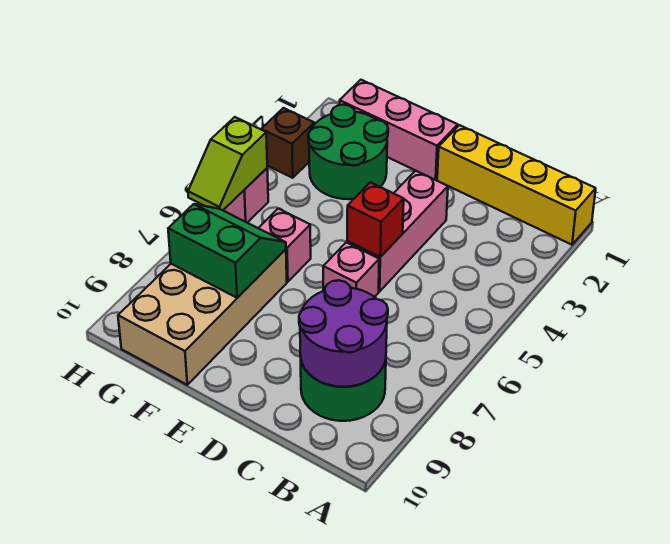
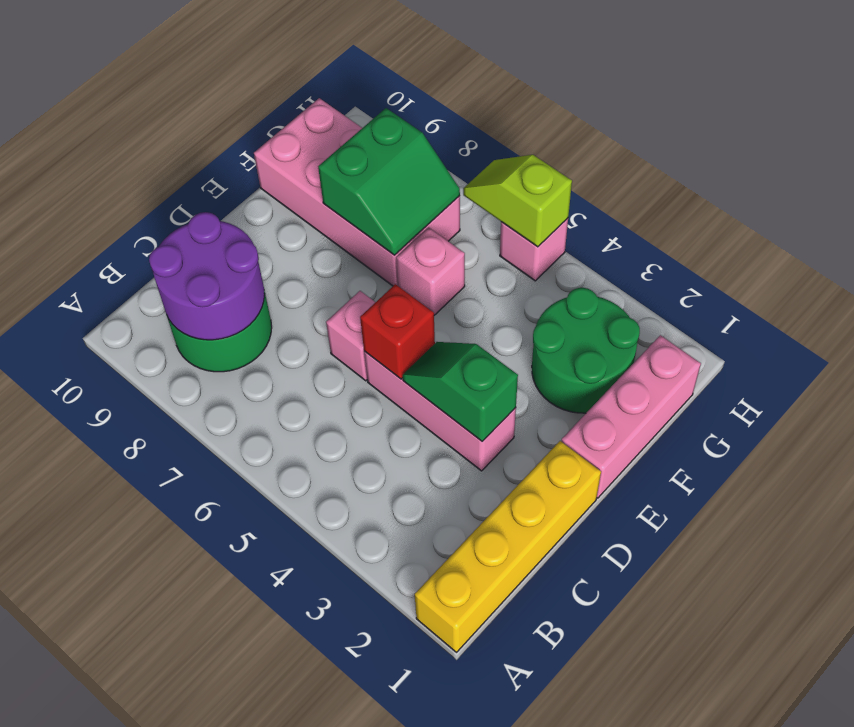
none -> green slope D3:D4 level 2 top 3
tan brick F7:G10 level 1 -> pink brick F7:G10 level 1
brown brick H3 level 1 -> none

